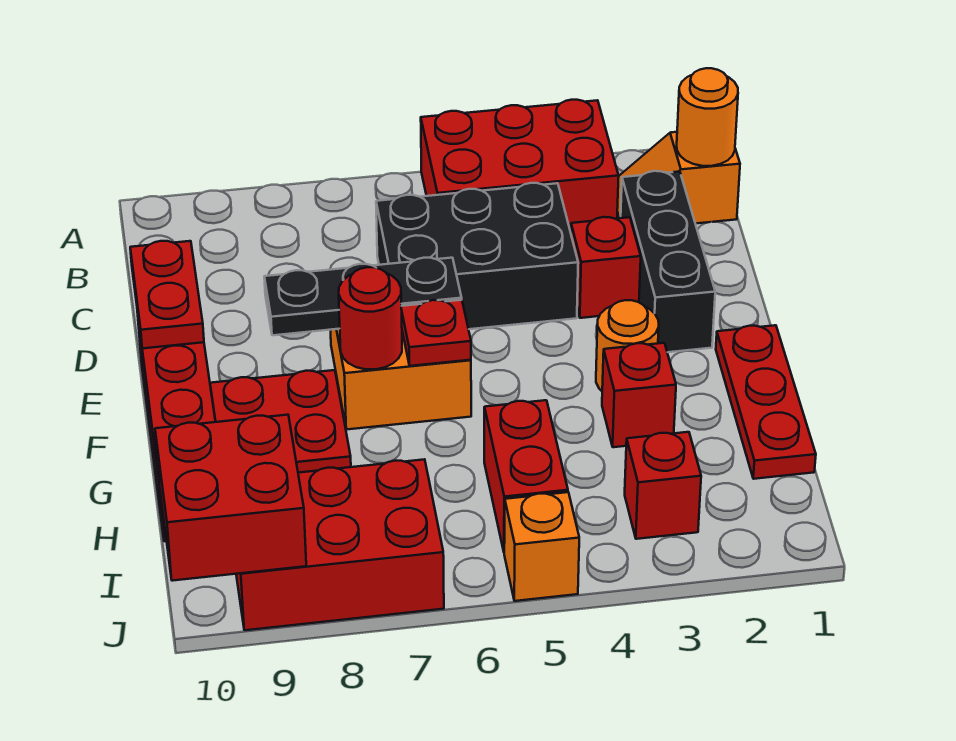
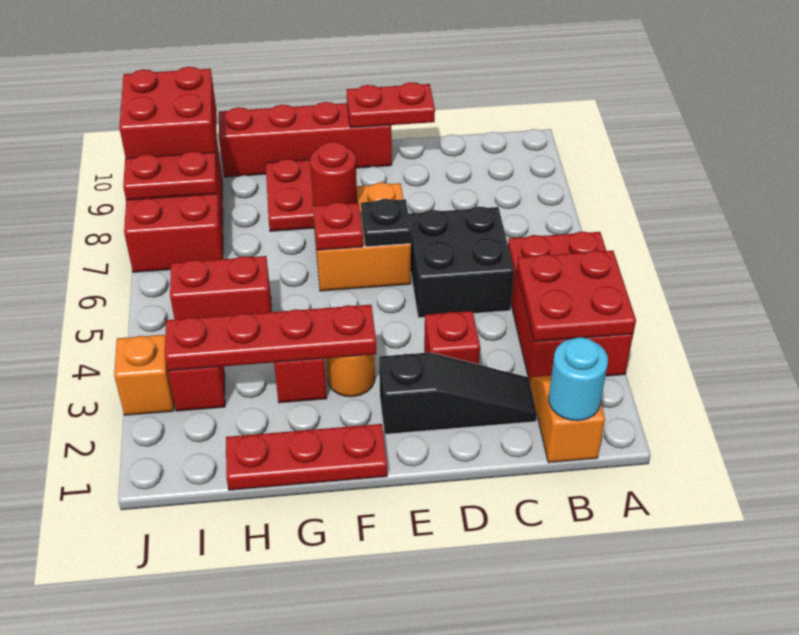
none -> red plate A3:B4 level 2
orange round brick B1 level 2 -> cyan round brick B1 level 2
black brick C2:E2 level 1 -> black slope C2:E2 level 1 top E
black brick C4:D6 level 1 -> black brick C5:D6 level 1
black plate E6:E8 level 2 -> black plate E6 level 2
none -> red plate F3:I3 level 2
none -> red plate I8:J8 level 2
orange brick J5 level 1 -> orange brick J3 level 1

